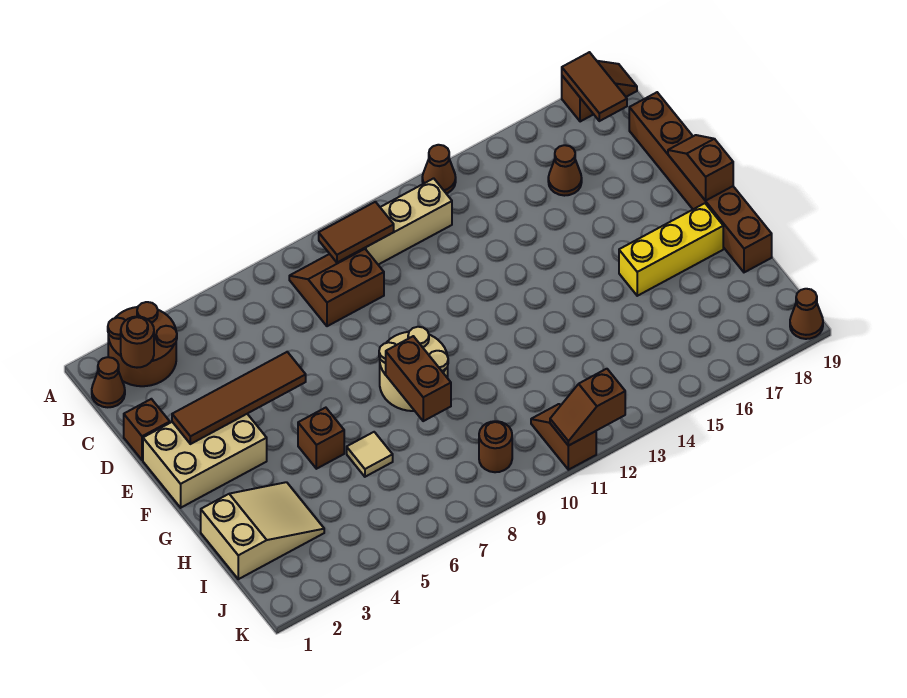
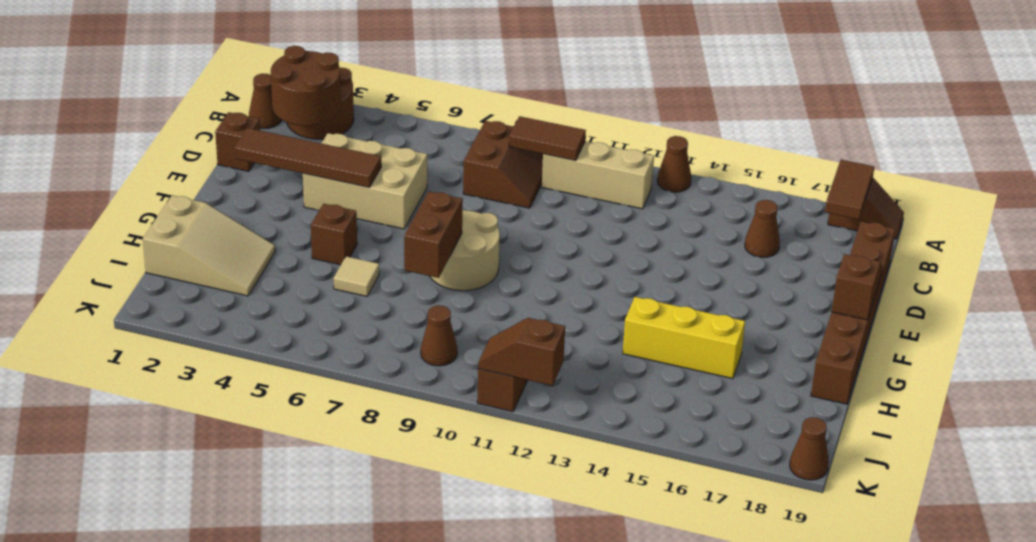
brown round brick B2 level 2 -> brown round brick B2:C3 level 2
brown slope B8:C9 level 1 top C -> brown slope B8:C9 level 1 top 8
tan brick E1:F3 level 1 -> tan brick D4:E6 level 1
yellow brick G16:G18 level 1 -> yellow brick H14:H16 level 1
brown round brick J9 level 1 -> brown cone J9 level 1

